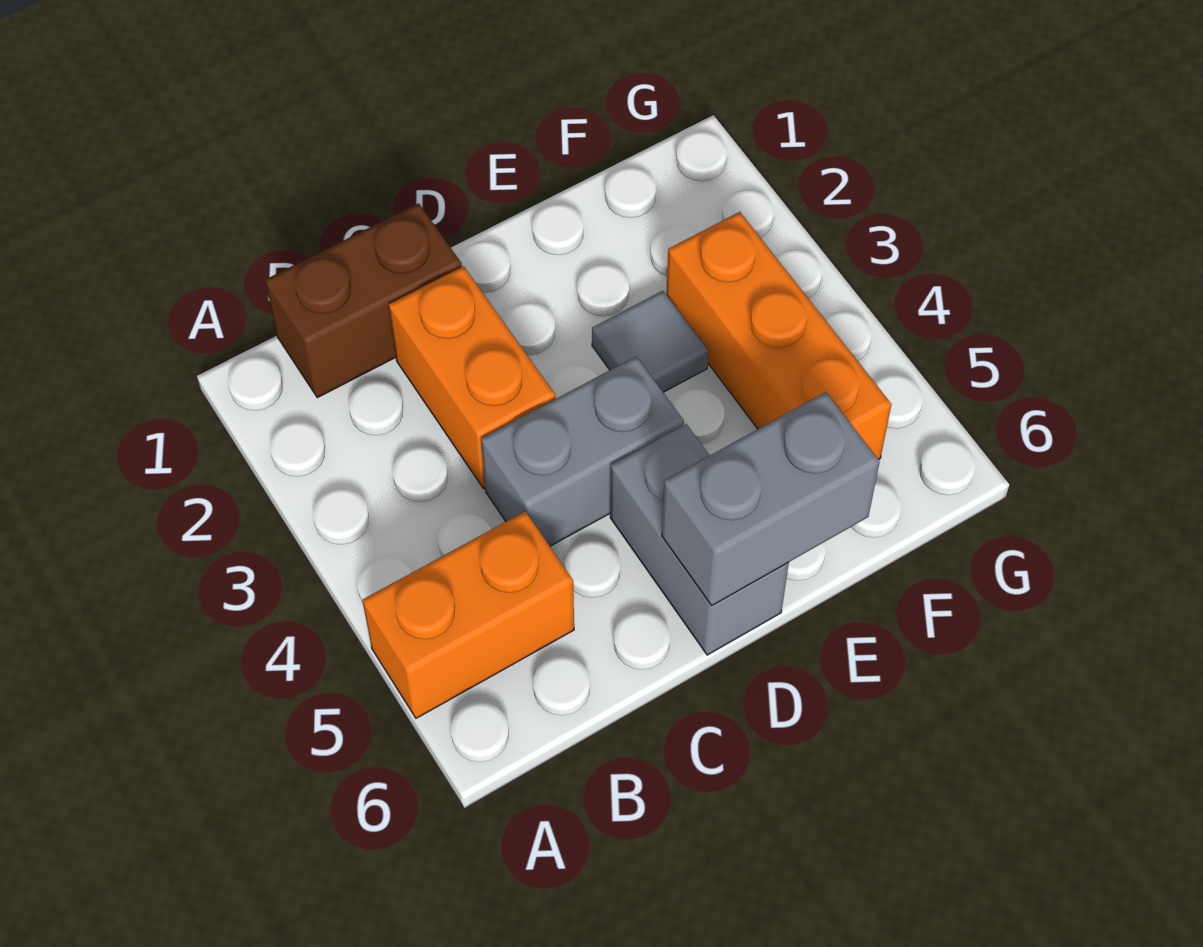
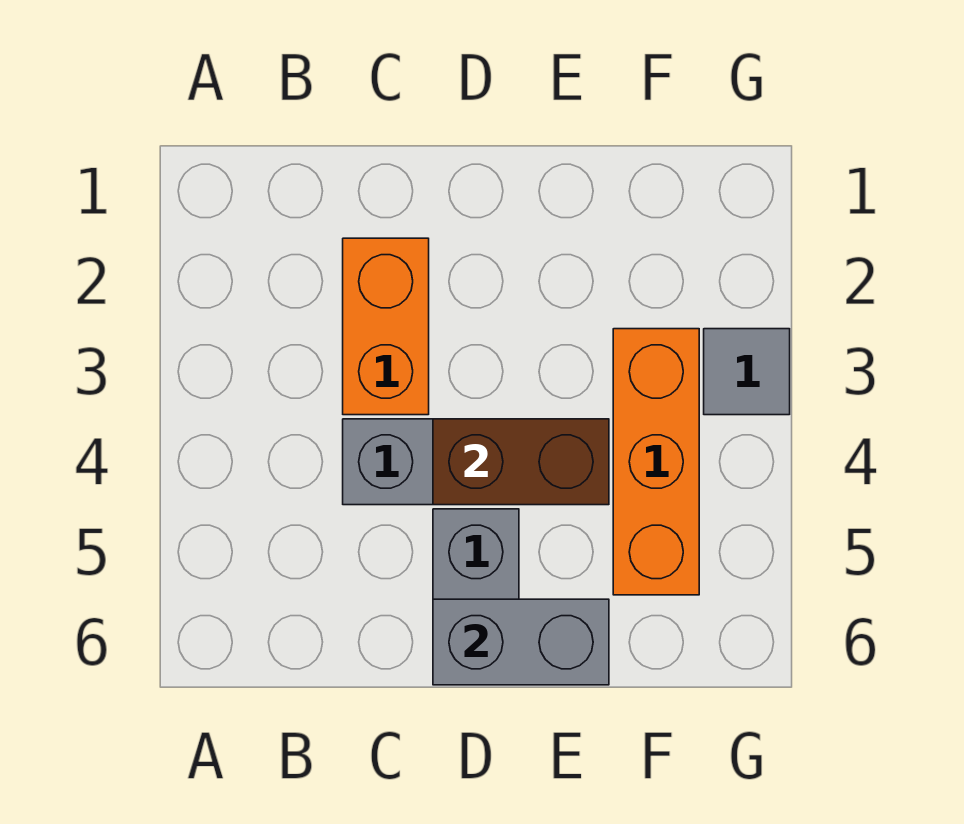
orange brick A5:B5 level 1 -> none
brown brick B1:C1 level 1 -> brown brick D4:E4 level 2
grey tile E3 level 1 -> grey tile G3 level 1

